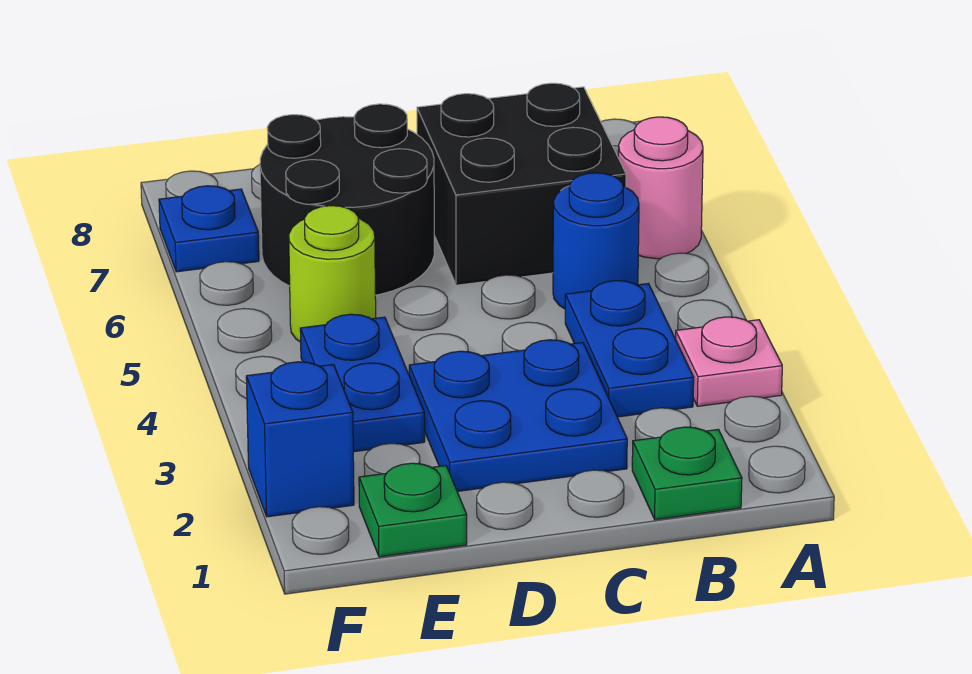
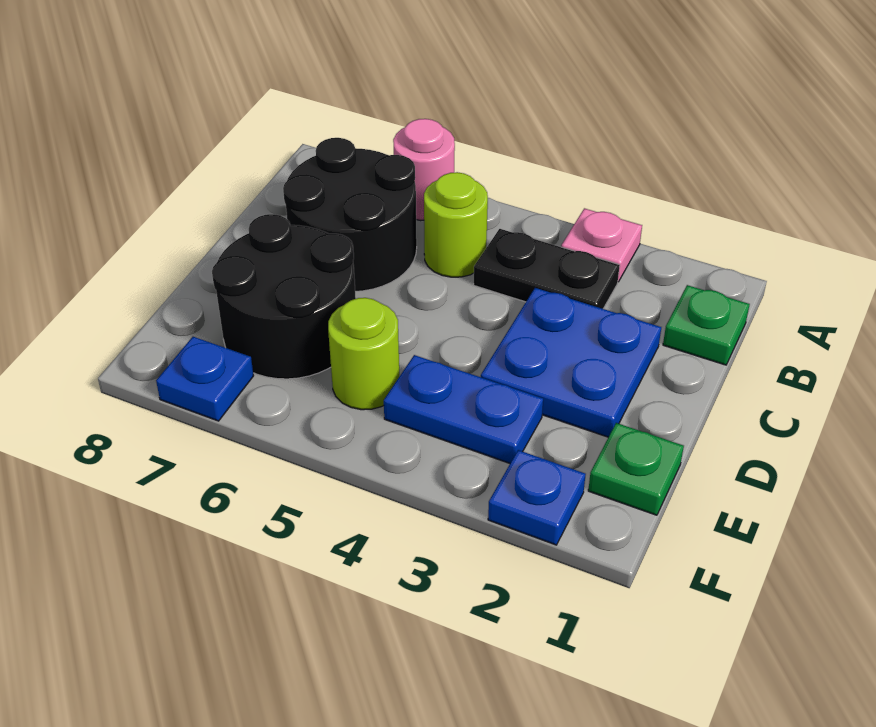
blue plate B3:B4 level 1 -> black plate B3:B4 level 1
blue round brick B5 level 1 -> lime round brick B5 level 1
black brick B6:C7 level 1 -> black round brick B6:C7 level 1
blue brick F2 level 1 -> blue plate F2 level 1

